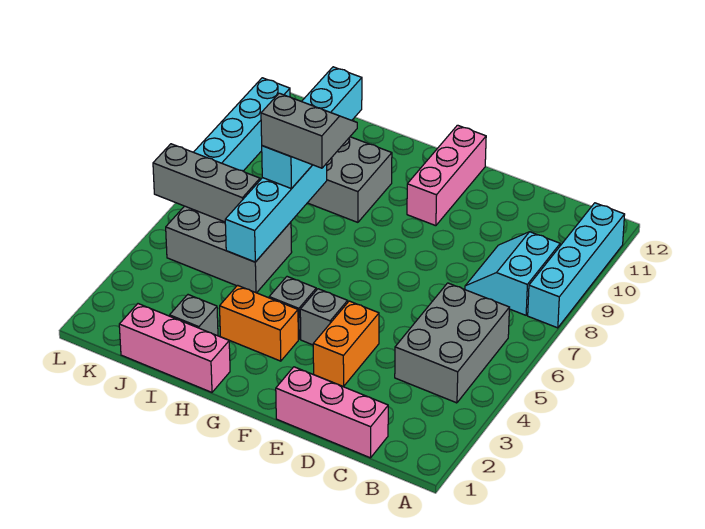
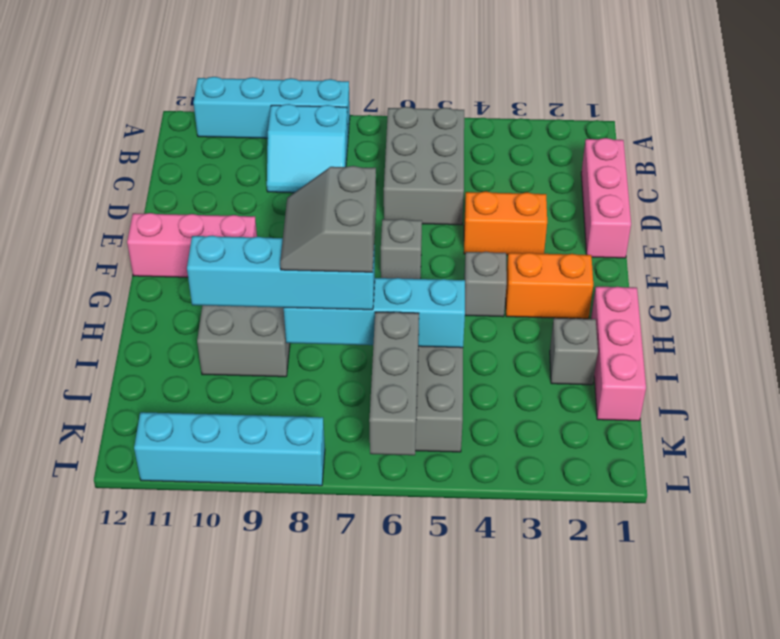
grey brick B4:C6 level 1 -> grey brick B5:D6 level 1
grey brick F4 level 1 -> grey brick F6 level 1
orange brick G3:H3 level 1 -> orange brick G2:G3 level 1

